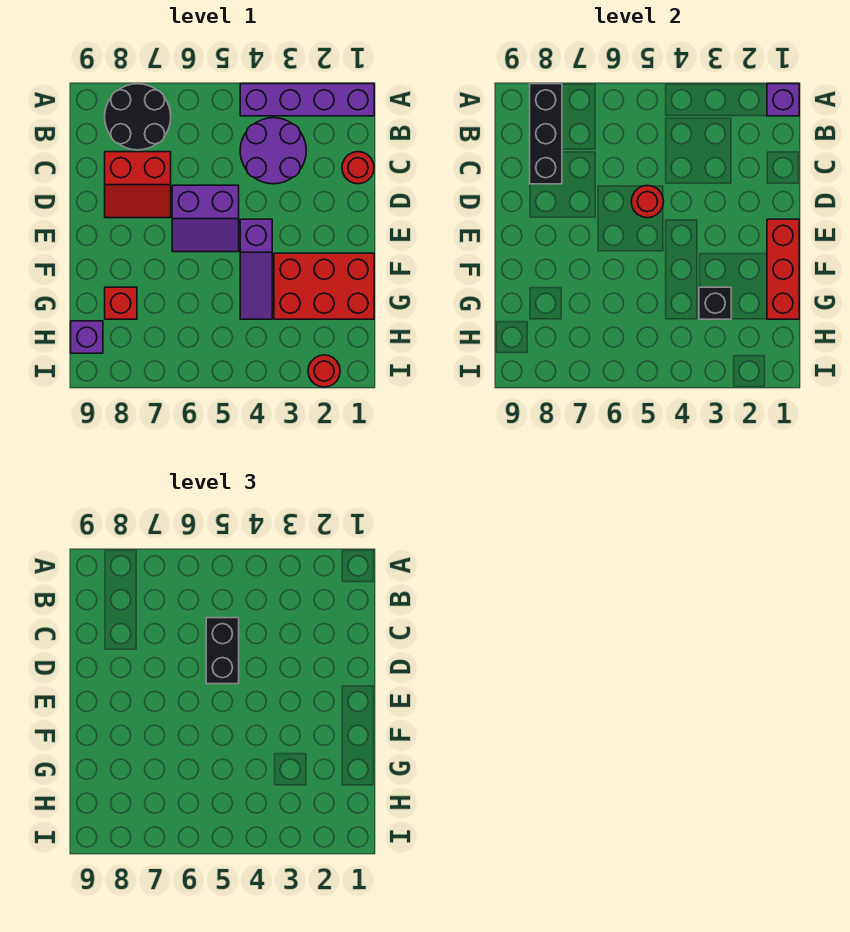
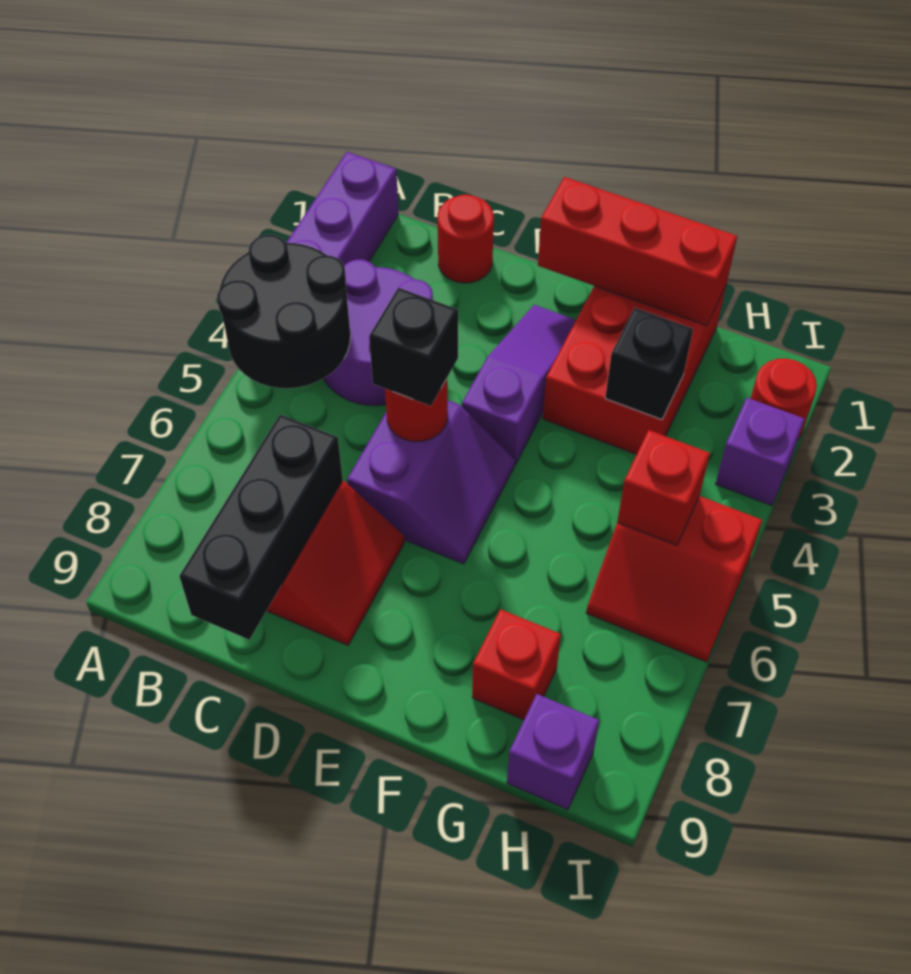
purple brick A1 level 2 -> purple brick I3 level 1
black round brick A7:B8 level 1 -> black round brick A4:B5 level 2
black brick A8:C8 level 2 -> black brick C7:C9 level 2
black brick C5:D5 level 3 -> black brick D5 level 3
purple slope E4:G4 level 1 top E -> purple slope E2:E4 level 1 top 4
none -> red slope H5:I6 level 1 top 5
none -> red brick H5 level 2

